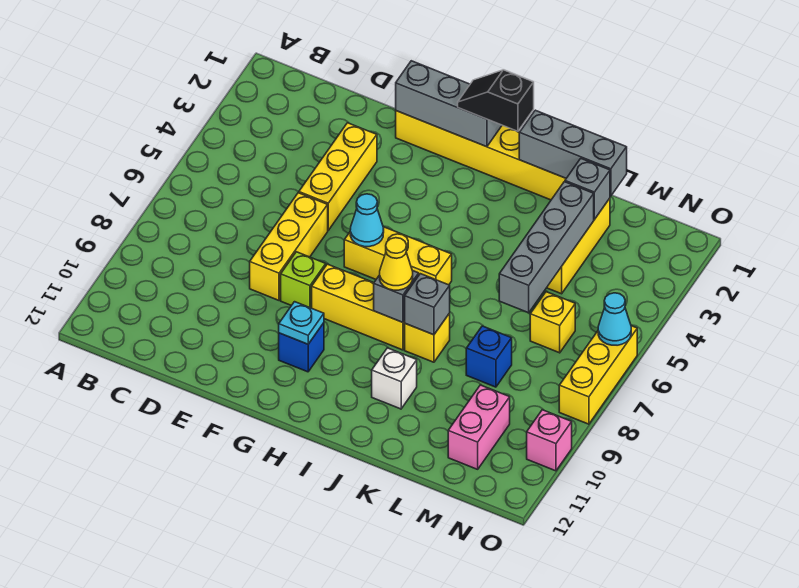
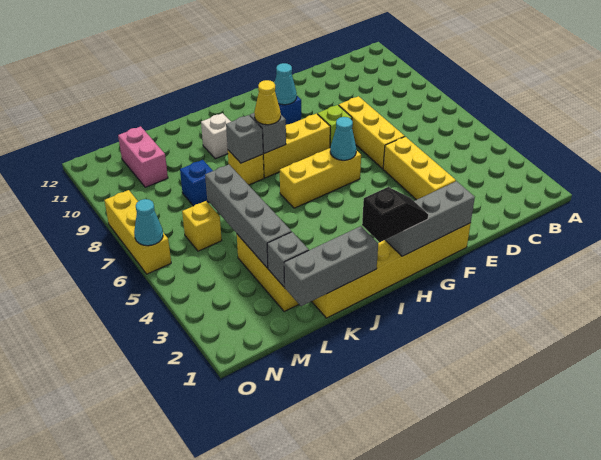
cyan plate G10 level 2 -> cyan cone G10 level 2
pink brick O10 level 1 -> none

